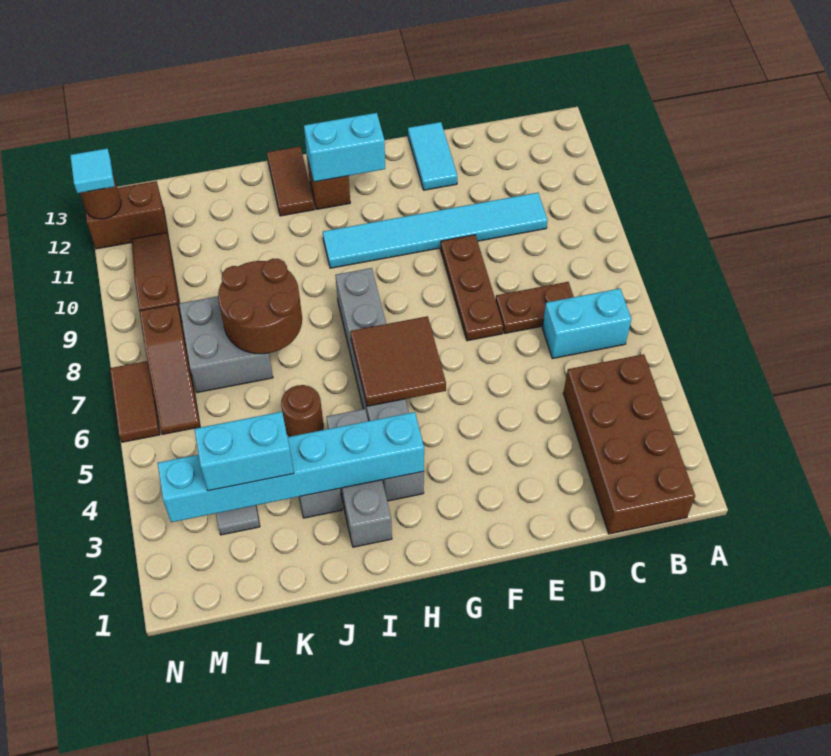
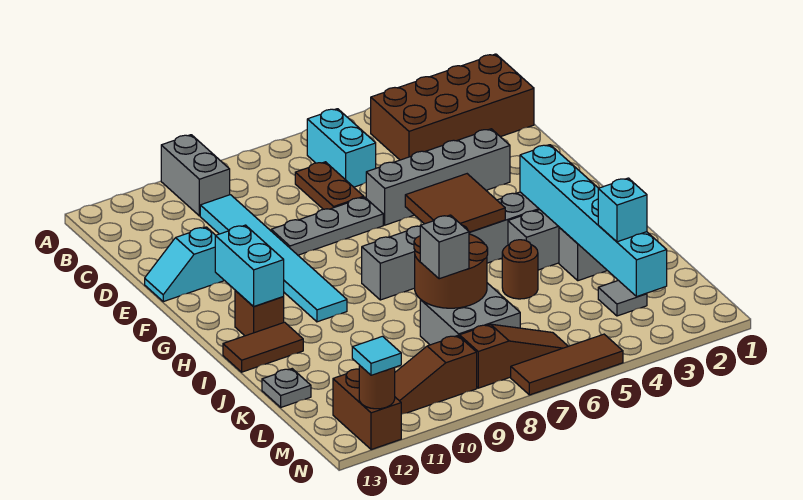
none -> grey brick A10:B10 level 1
none -> grey brick E3:E6 level 1
brown plate E7:E9 level 1 -> grey plate E7:E9 level 1
cyan tile E12:E13 level 1 -> cyan slope E12:E13 level 1 top 12
cyan brick K3:L3 level 3 -> cyan brick L3 level 3
none -> grey brick K8 level 3
none -> grey plate K13 level 1
brown tile N6:N7 level 1 -> brown tile N5:N7 level 1

